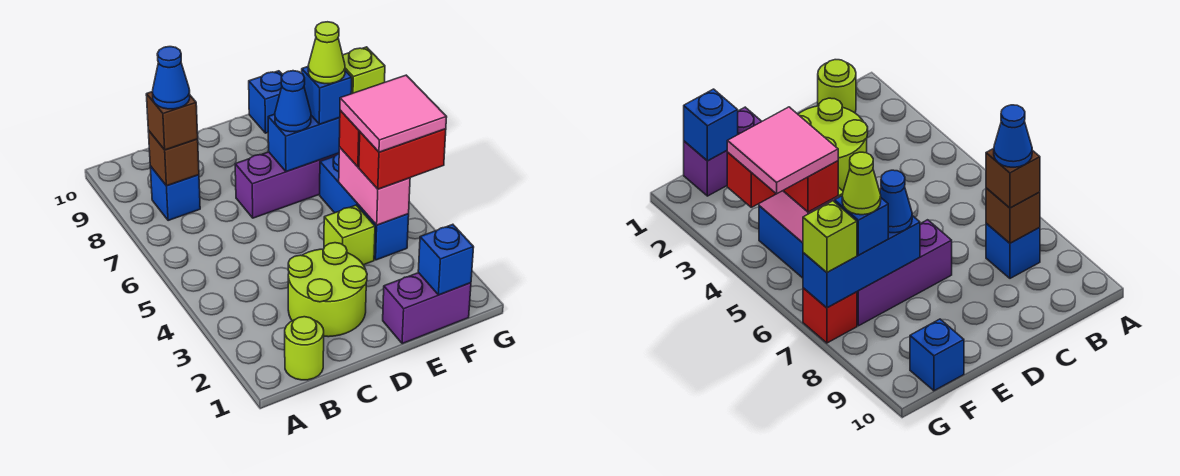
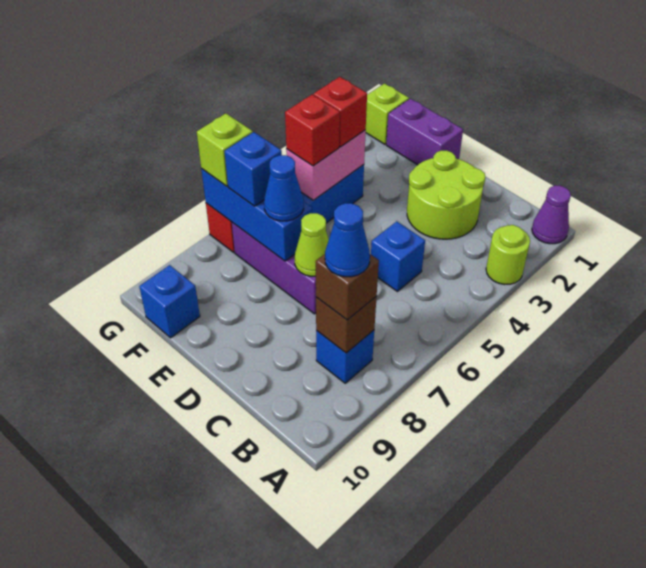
none -> purple cone A1 level 1
lime round brick B1 level 1 -> lime round brick A3 level 1
lime brick E4 level 1 -> lime brick G1 level 1
blue brick F1 level 2 -> blue brick C5 level 1
red brick F4:G4 level 3 -> red brick F4 level 3
pink tile F4:G5 level 4 -> none
lime cone F7 level 4 -> lime cone D7 level 2

